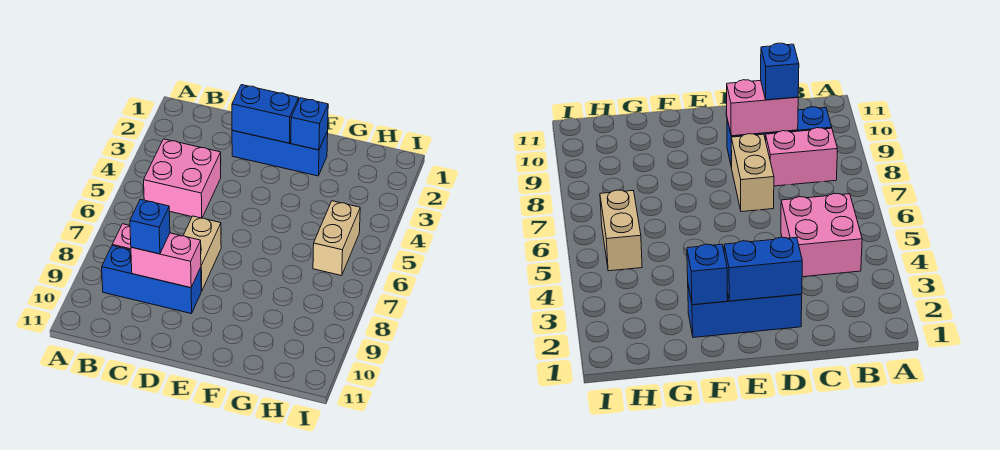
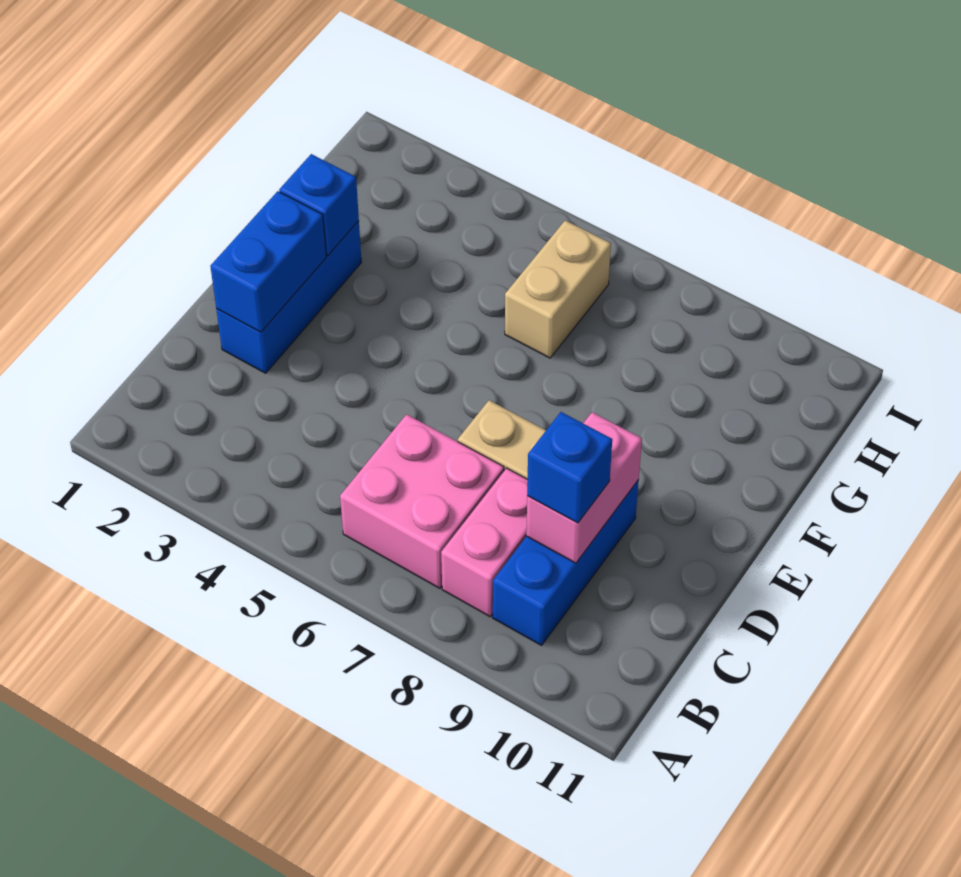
pink brick B4:C5 level 1 -> pink brick B6:C7 level 1
tan brick H5:H6 level 1 -> tan brick G6:H6 level 1

